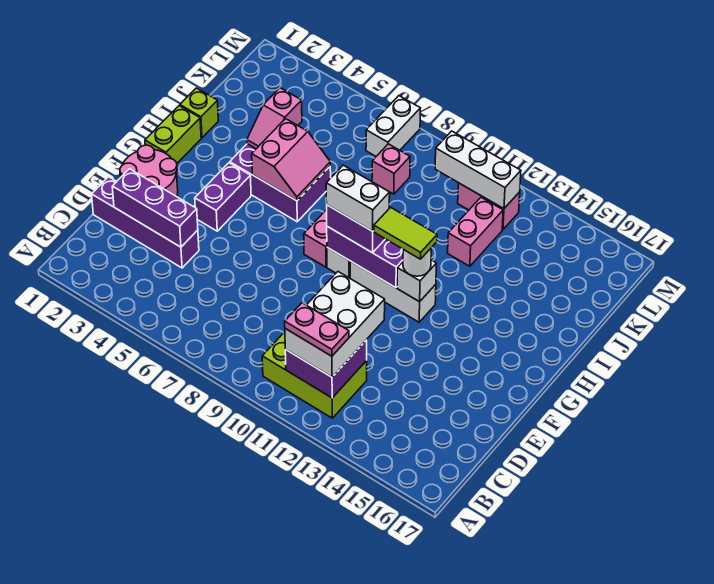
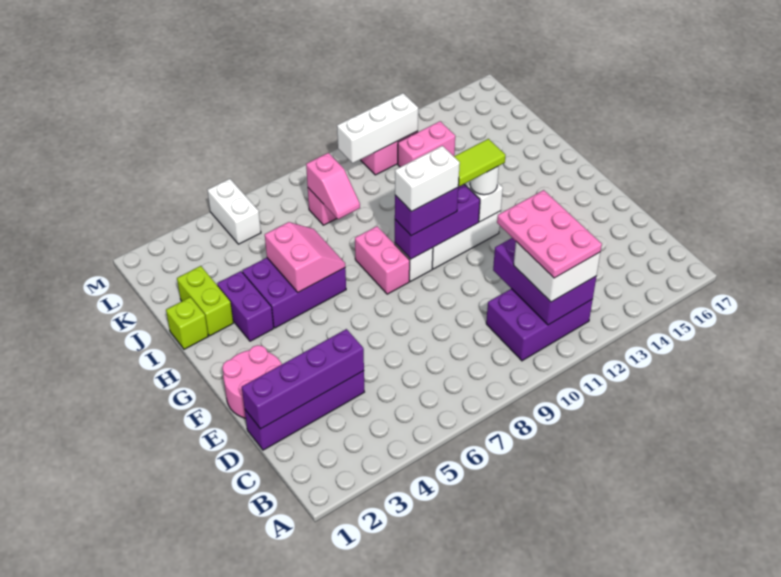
lime brick B10:C12 level 1 -> purple brick B10:C12 level 1
purple brick B11:C12 level 2 -> purple brick B11:D12 level 2
white brick B11:D12 level 3 -> white brick B11:C12 level 3
pink plate B11:B12 level 4 -> pink plate B11:D12 level 4
purple brick D2:D4 level 2 -> purple brick D1:D4 level 2
purple brick F4:G4 level 1 -> purple brick H3:I3 level 1
lime brick G1:H1 level 1 -> lime brick I2:J2 level 1
pink slope I4:J4 level 2 top J -> pink slope J8:K8 level 2 top K
pink brick J12:K12 level 1 -> pink brick K12:K13 level 1
white brick L7:M7 level 1 -> white brick L5:M5 level 1

